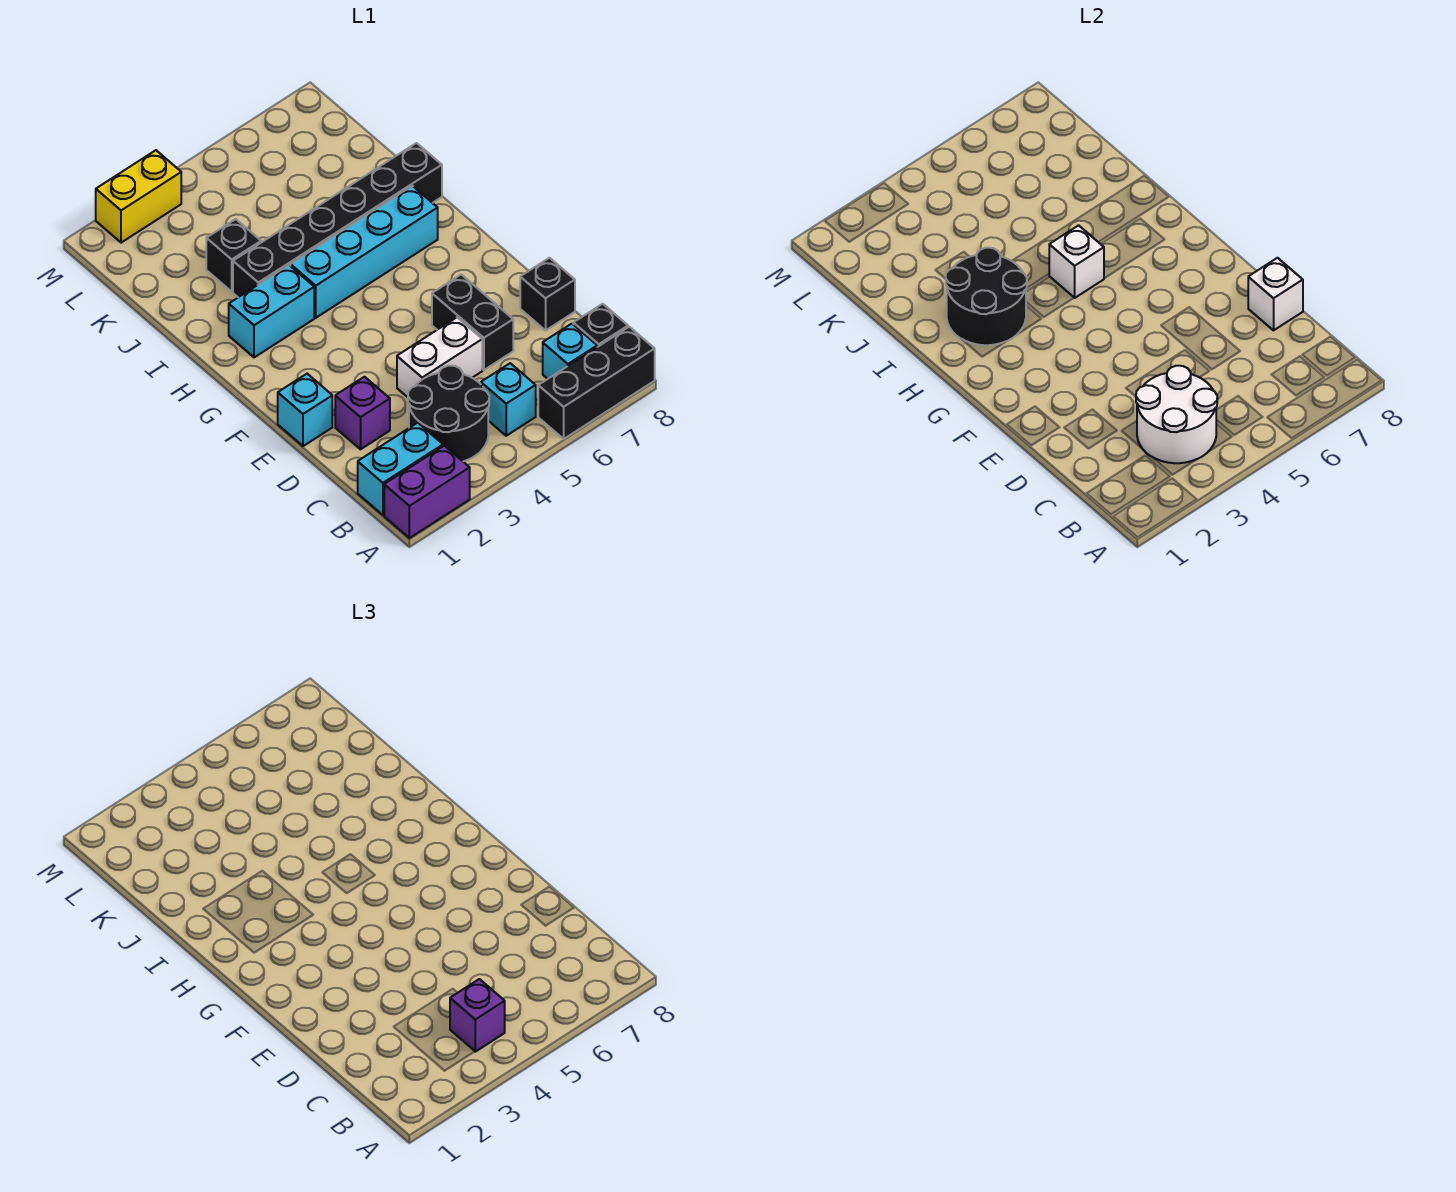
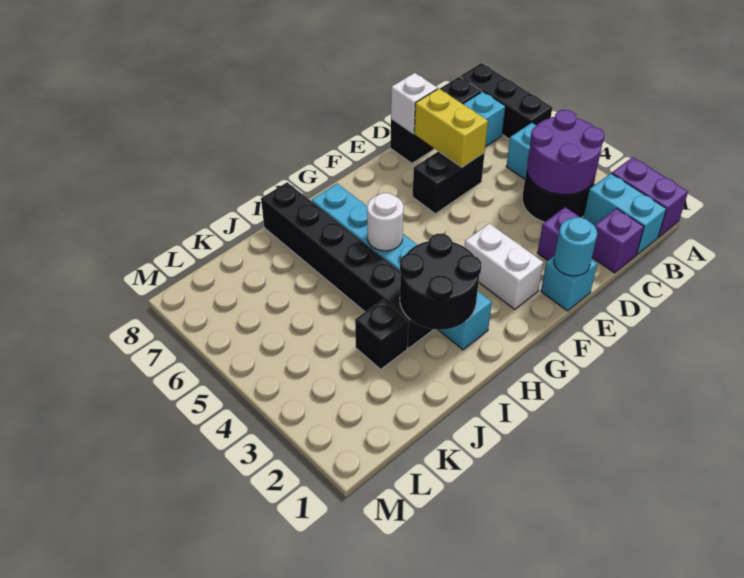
white round brick B3:C4 level 2 -> purple round brick B3:C4 level 2
purple brick B4 level 3 -> purple brick C1 level 1
white brick D4:D5 level 1 -> white brick F2:F3 level 1
none -> cyan round brick E1 level 2
white brick H5 level 2 -> white round brick H5 level 2
yellow brick M2:M3 level 1 -> yellow brick D6:D7 level 2

